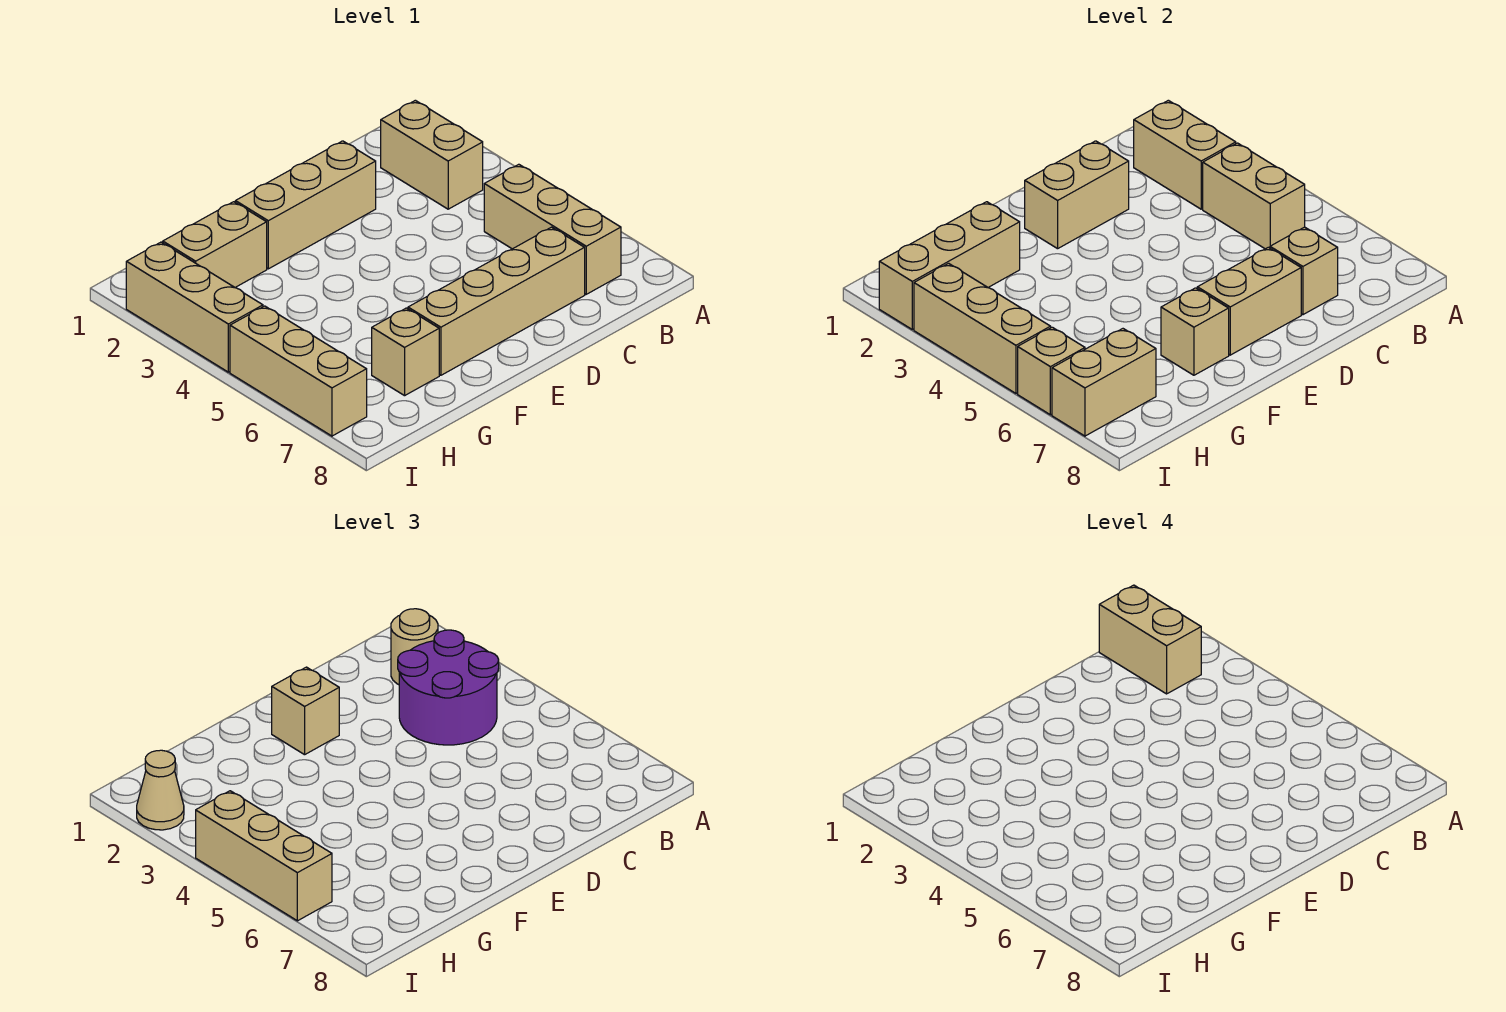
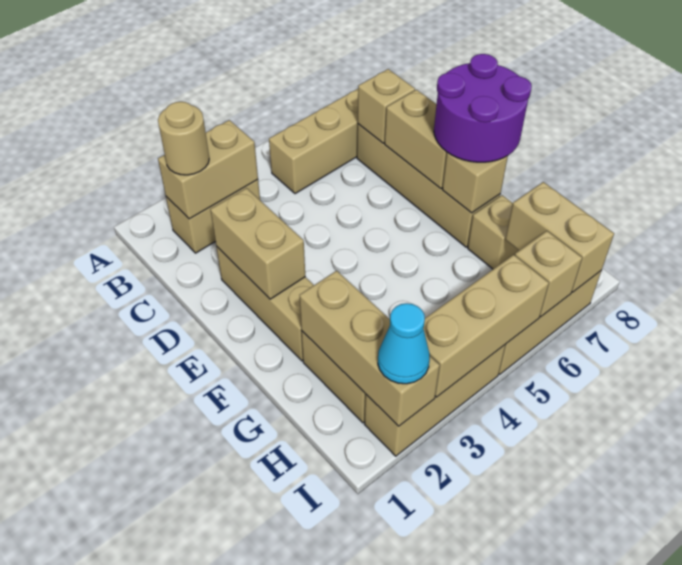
tan brick B1:B2 level 4 -> none
purple round brick B3:C4 level 3 -> purple round brick E7:F8 level 3
tan brick B4:B5 level 2 -> none
tan brick E2 level 3 -> none
tan cone I2 level 3 -> cyan cone I2 level 3
tan brick I4:I6 level 3 -> none

